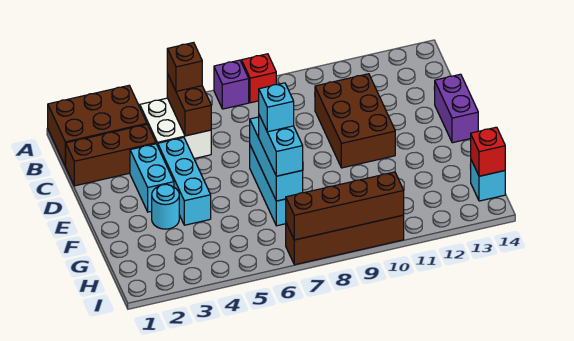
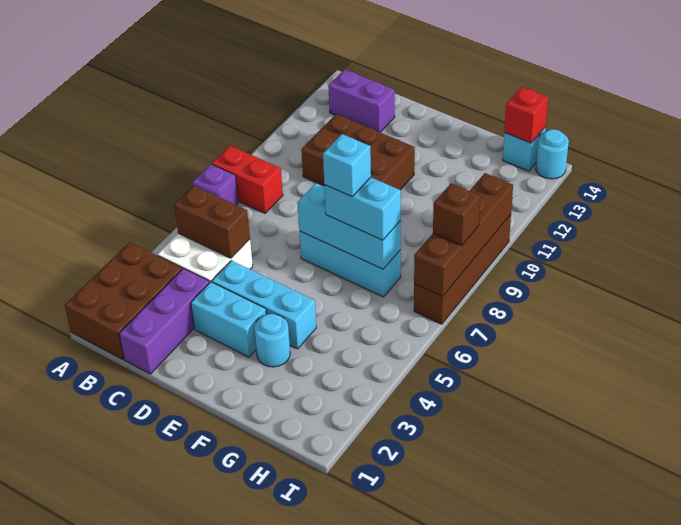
red brick A8 level 1 -> red brick A8:B8 level 1
brown brick B5 level 3 -> brown brick I8 level 3
brown brick C1:C3 level 1 -> purple brick C1:C3 level 1
purple brick D14:E14 level 1 -> purple brick B13:C13 level 1
none -> cyan round brick I14 level 1

